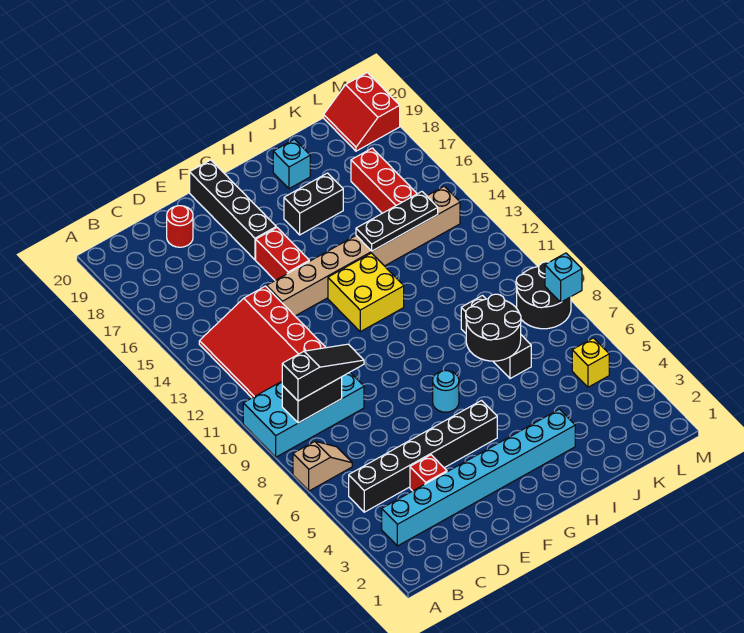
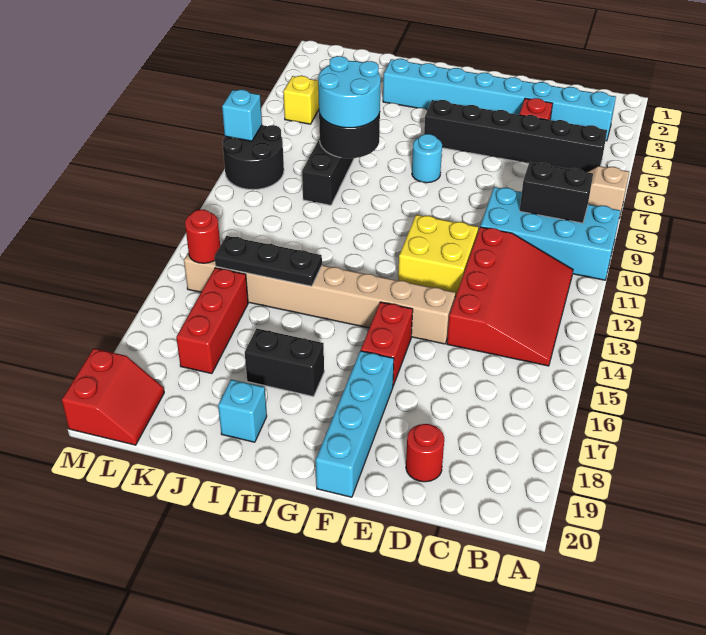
black slope B9:D9 level 3 top B -> none
black brick F17:F20 level 1 -> cyan brick F17:F20 level 1
yellow brick G12:H13 level 1 -> yellow brick E11:F12 level 1
none -> cyan round brick I7:J8 level 3
none -> red round brick L14 level 2

